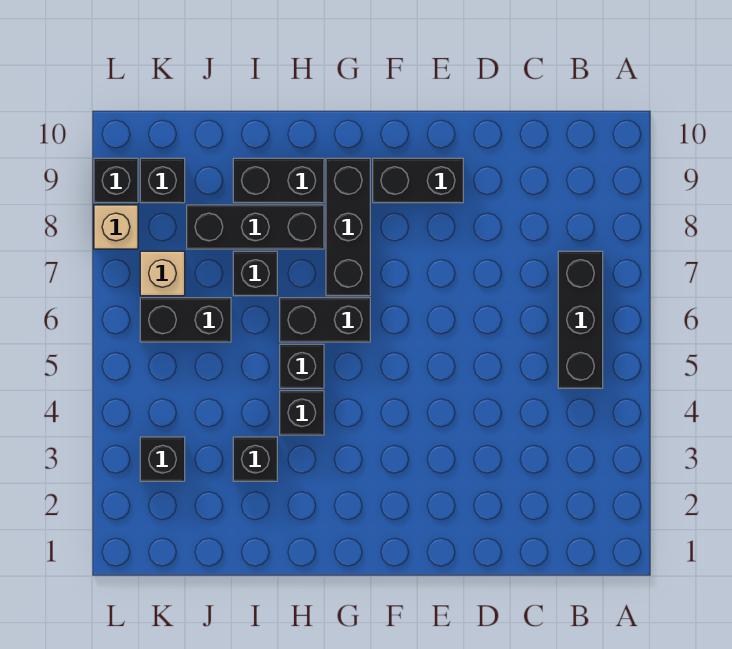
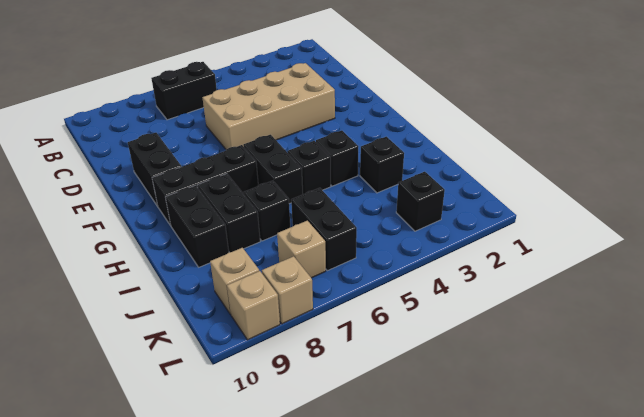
black brick B5:B7 level 1 -> black brick B6:B7 level 1
none -> tan brick D3:E6 level 1
black brick H8:J8 level 1 -> black brick H8:I8 level 1
black brick K9 level 1 -> tan brick K9 level 1
black brick L9 level 1 -> tan brick L9 level 1

